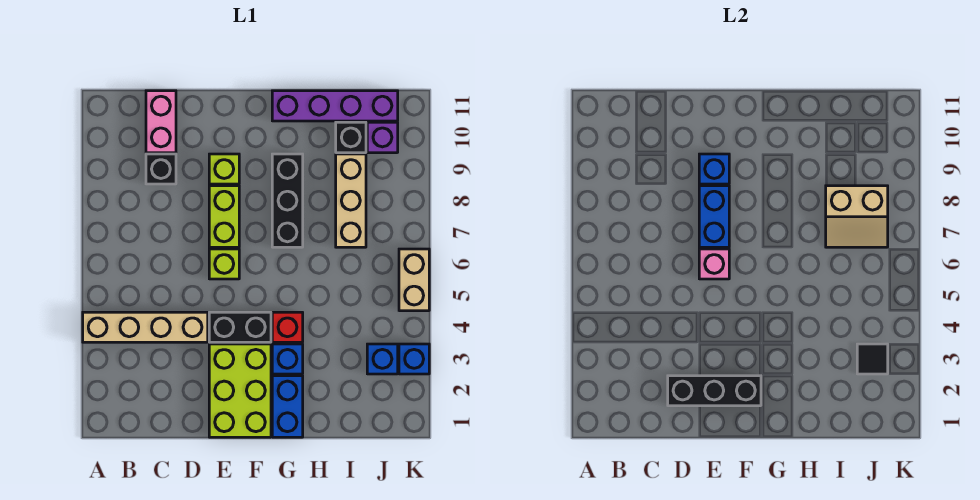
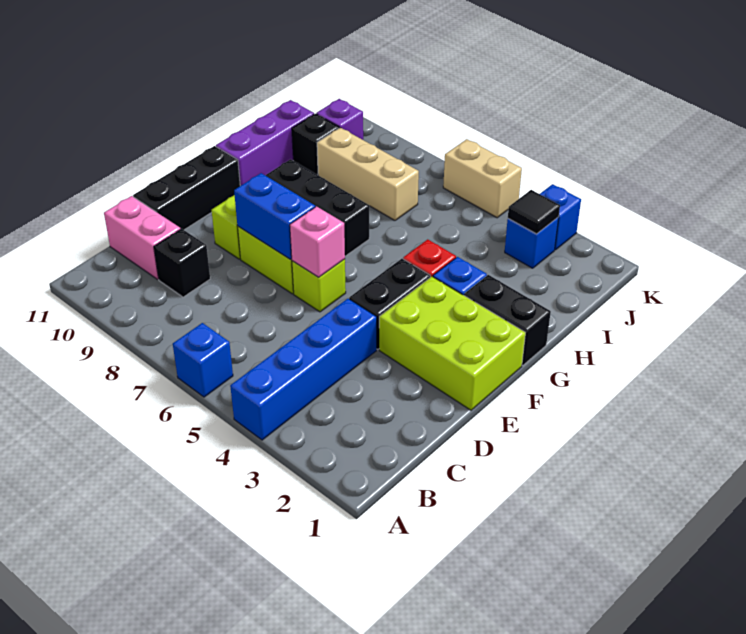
tan brick A4:D4 level 1 -> blue brick A4:D4 level 1
black brick D2:F2 level 2 -> black brick D11:F11 level 1
blue brick E9 level 2 -> blue brick A6 level 1
blue brick G1:G2 level 1 -> black brick G1:G2 level 1
purple brick G11:J11 level 1 -> purple brick G11:I11 level 1
tan slope I7:J8 level 2 top 8 -> none

